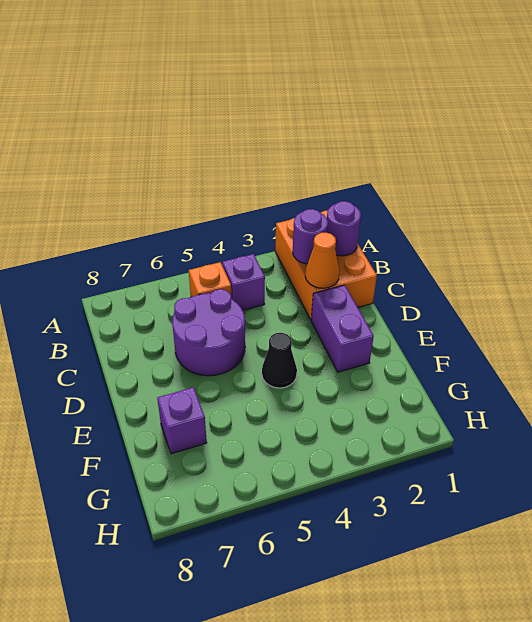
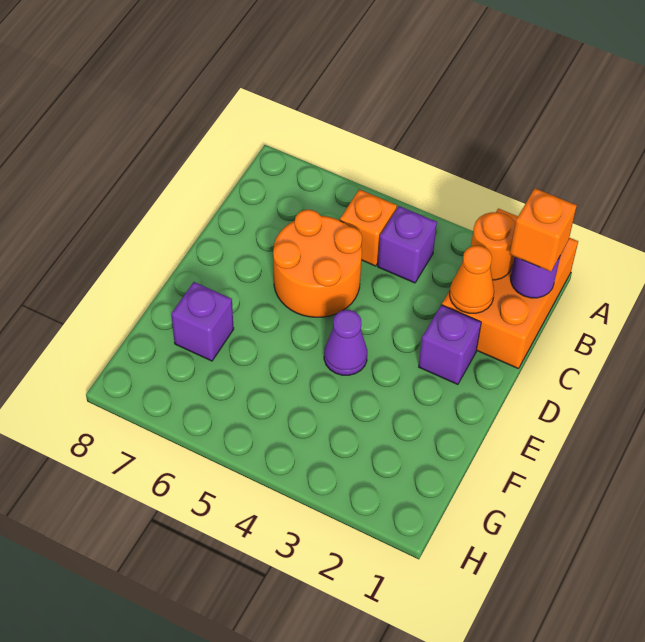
none -> orange brick B1 level 3
purple round brick B2 level 2 -> orange round brick B2 level 2
purple round brick C5:D6 level 1 -> orange round brick C5:D6 level 1
purple brick D2:E2 level 1 -> purple brick D2 level 1
black cone E4 level 1 -> purple cone E4 level 1

